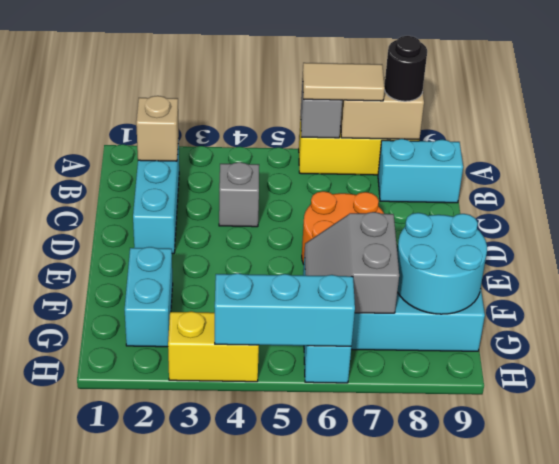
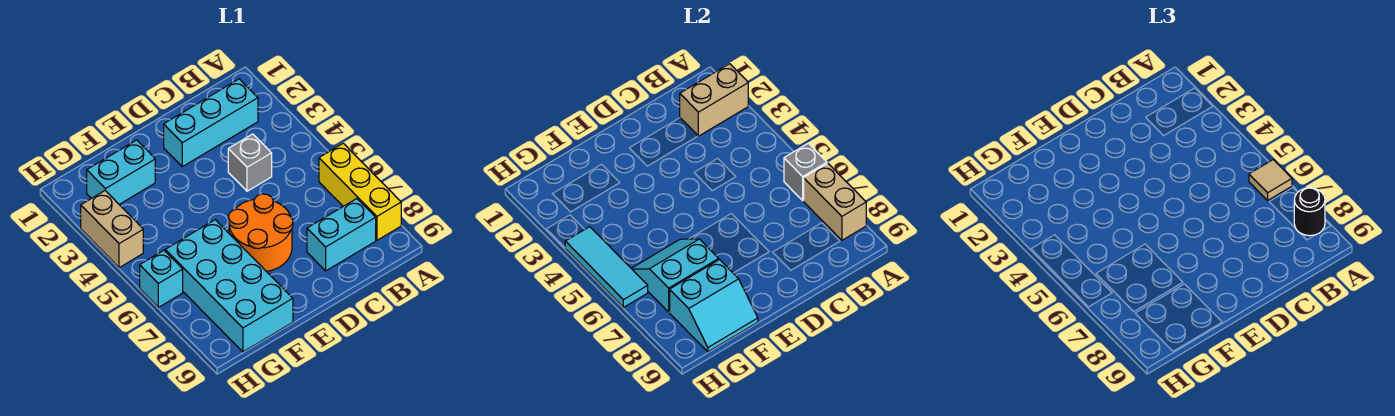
tan tile A6:A7 level 3 -> tan tile A6 level 3
tan brick B2 level 2 -> tan brick A2:B2 level 2
cyan brick B8:B9 level 1 -> cyan brick B8:C8 level 1
grey slope F6:G7 level 2 top 7 -> cyan slope F6:G7 level 2 top 7
cyan round brick F8:G9 level 2 -> cyan slope F8:G9 level 2 top 8
yellow brick H3:H4 level 1 -> tan brick H3:H4 level 1
cyan brick H4:H6 level 2 -> cyan tile H4:H6 level 2

